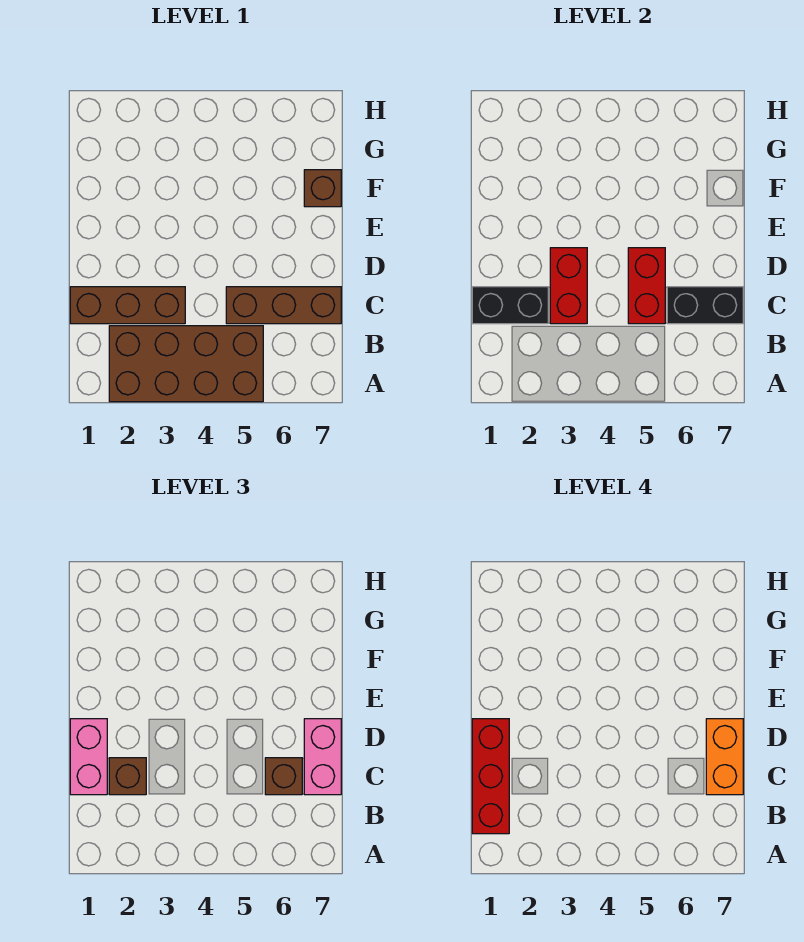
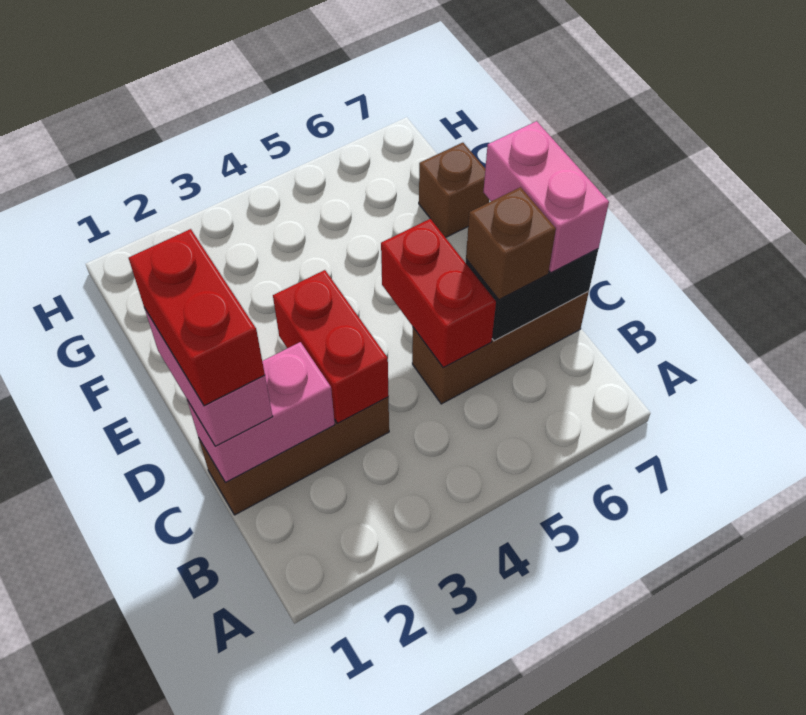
brown brick A2:B5 level 1 -> none
red brick B1:D1 level 4 -> red brick C1:D1 level 4
black brick C1:C2 level 2 -> pink brick C1:C2 level 2
brown brick C2 level 3 -> none
orange brick C7:D7 level 4 -> none

